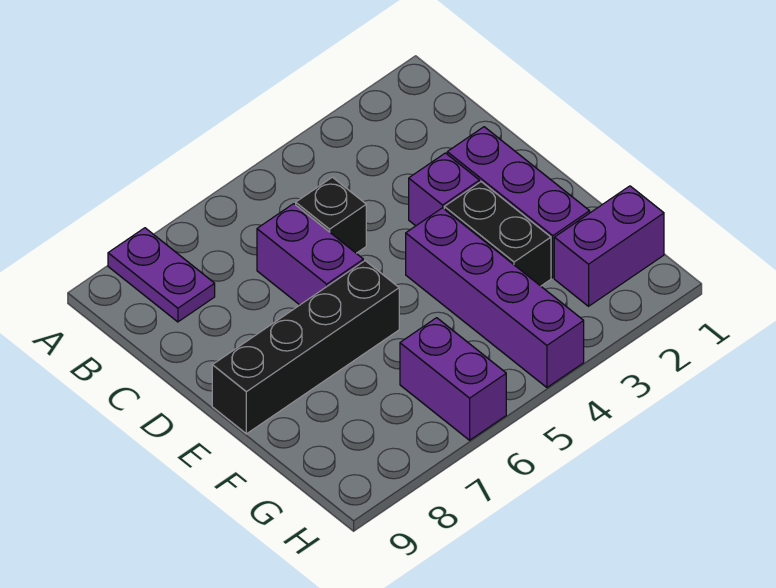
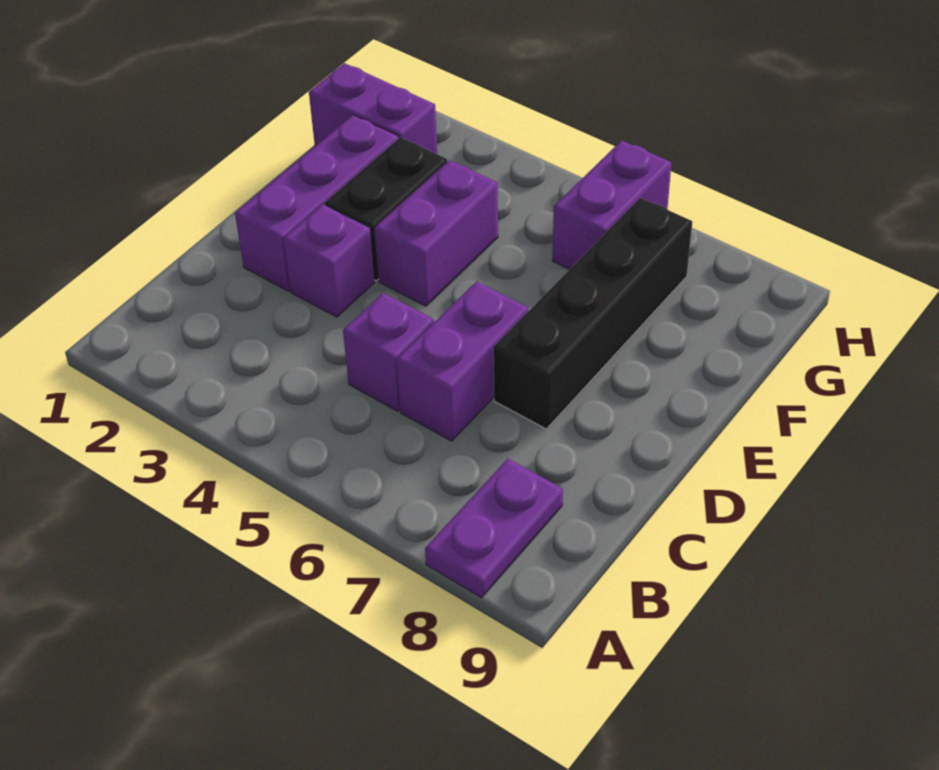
black brick C5 level 1 -> purple brick C5 level 1
purple brick E4:H4 level 1 -> purple brick E4:F4 level 1
black brick E6:E9 level 1 -> black brick D7:G7 level 1

